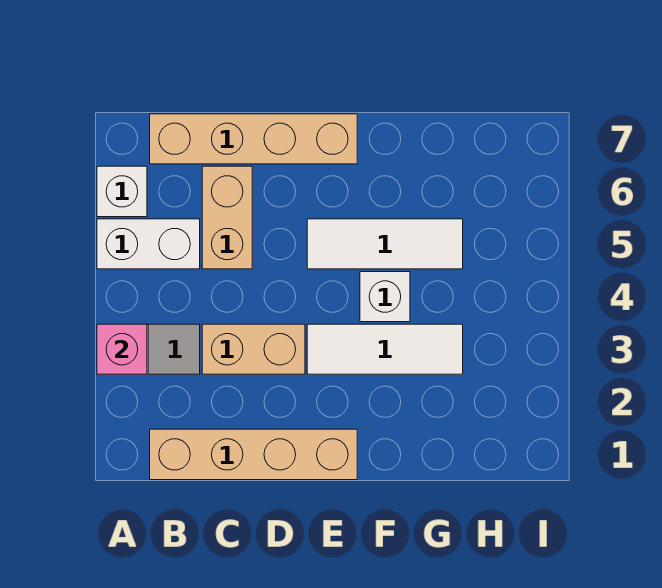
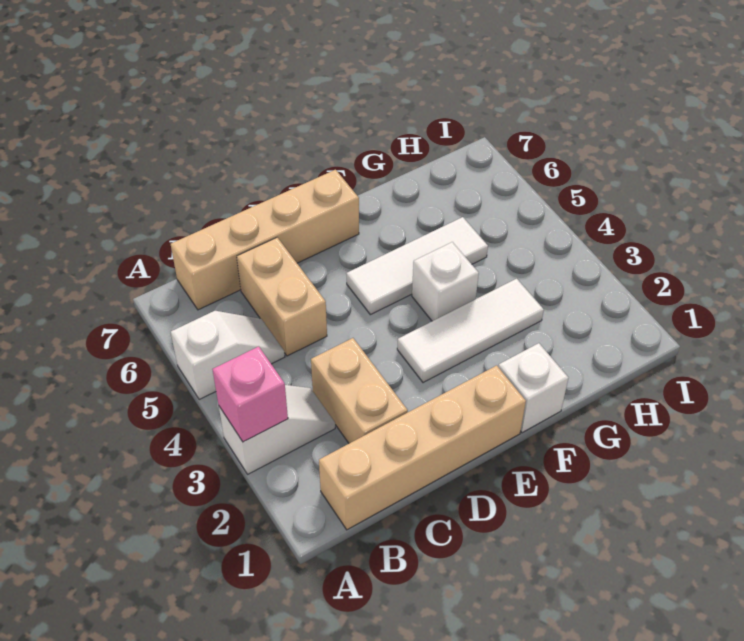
white brick A5:B5 level 1 -> white slope A5:B5 level 1 top A
white brick A6 level 1 -> white brick F1 level 1
tan brick C3:D3 level 1 -> tan brick C2:C3 level 1

